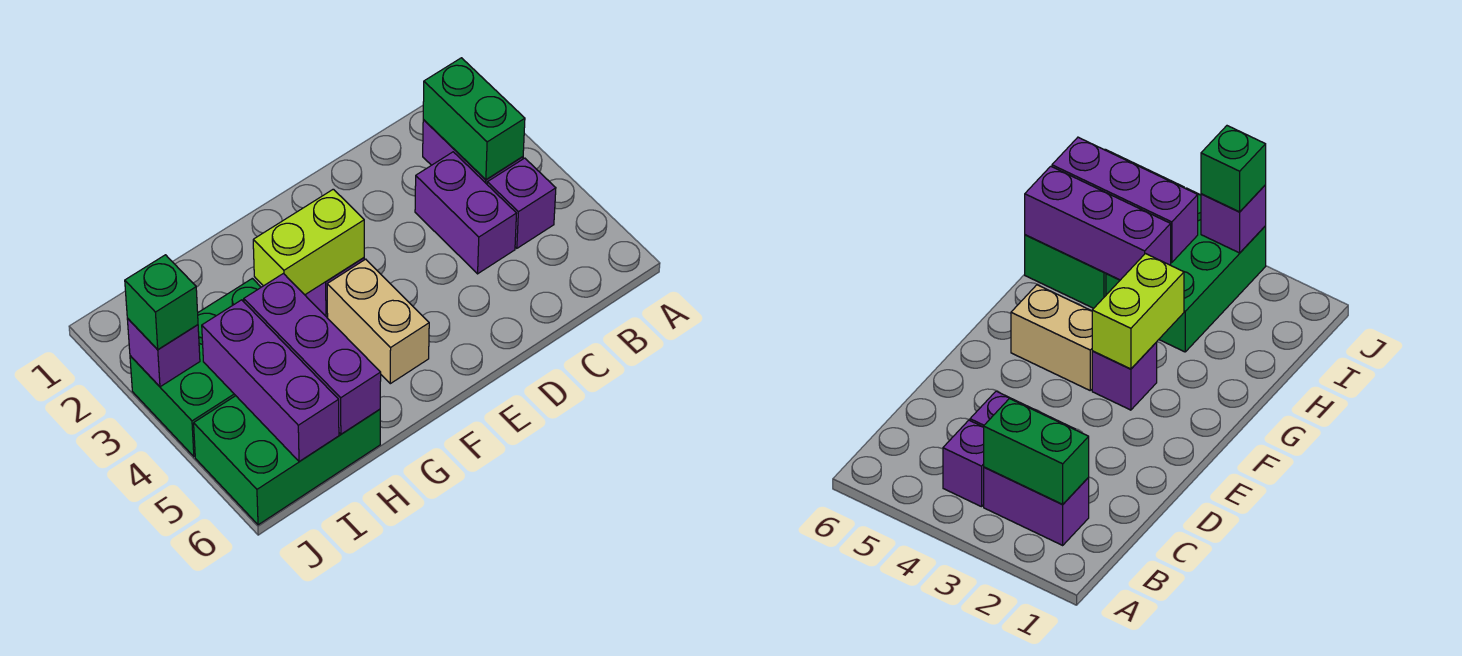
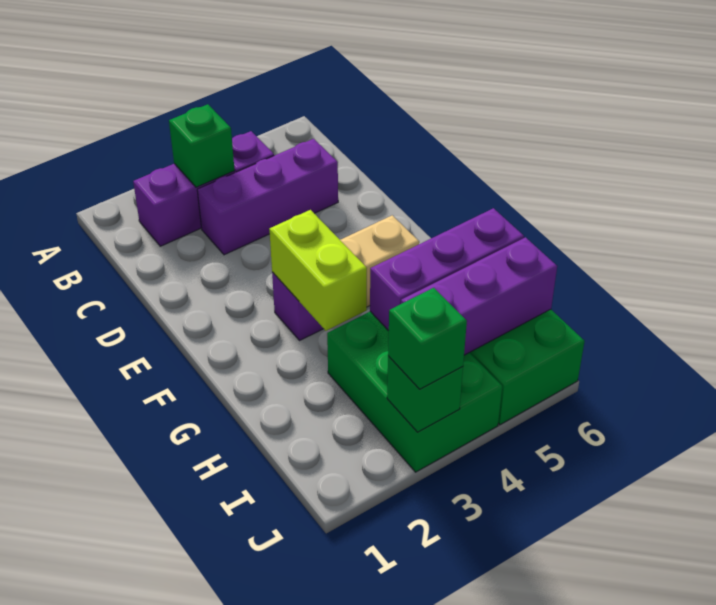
green brick B2:B3 level 2 -> green brick B3 level 2
purple brick C3:C4 level 1 -> purple brick C3:C5 level 1
purple brick J3 level 2 -> green brick J3 level 2

